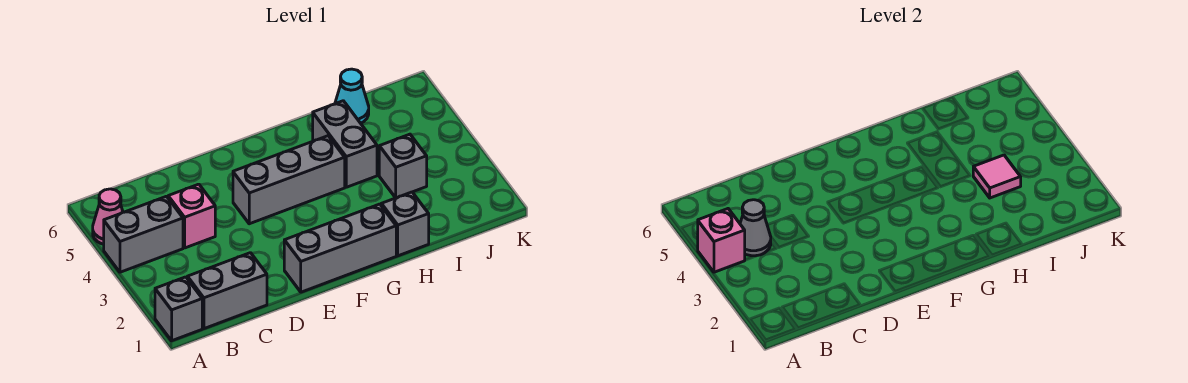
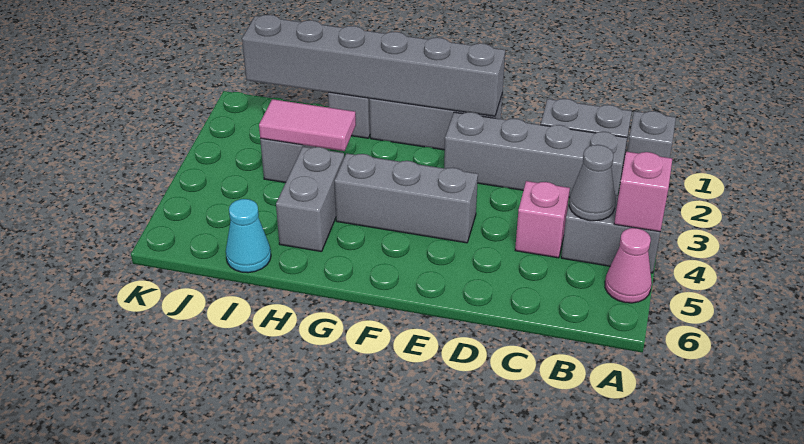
none -> grey brick B2:E2 level 1
none -> grey brick E1:J1 level 2
pink tile I3 level 2 -> pink tile H3:I3 level 2

